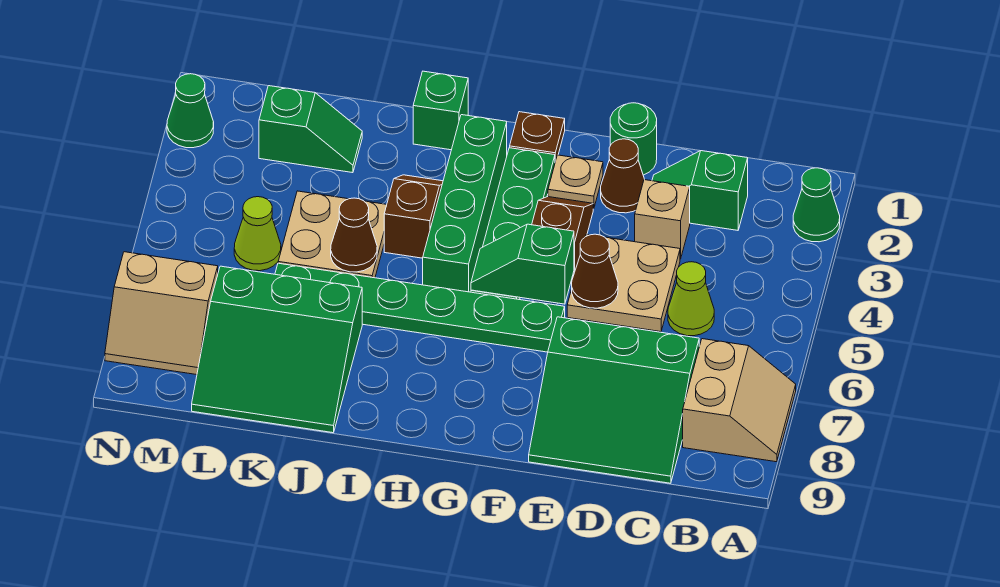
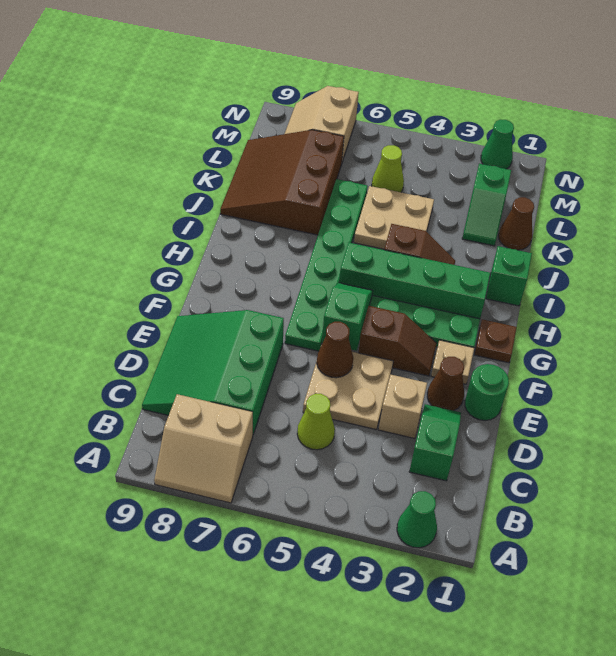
brown cone J5 level 2 -> brown cone K1 level 1
green slope J7:L9 level 1 top 7 -> brown slope J7:L9 level 1 top 7

